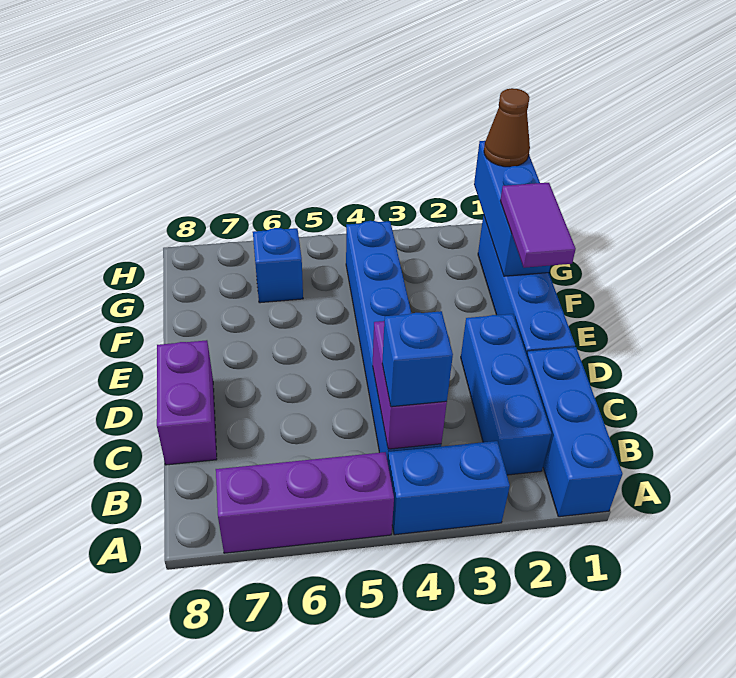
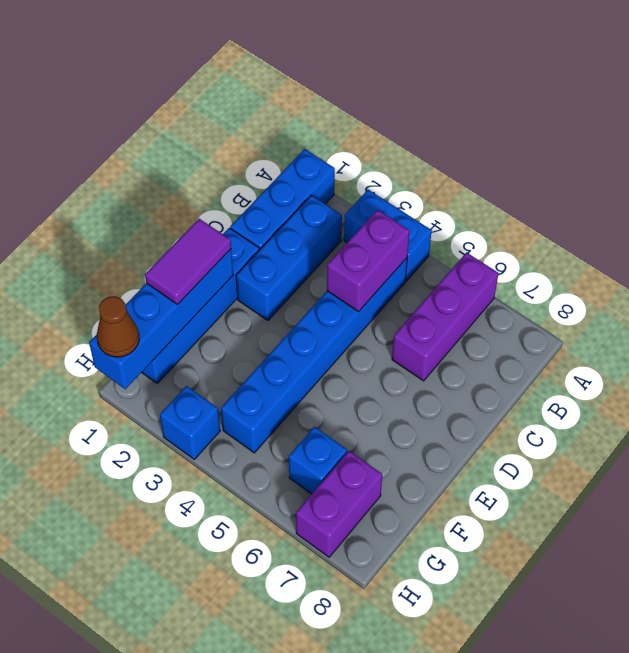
purple brick A5:A7 level 1 -> purple brick A6:C6 level 1
blue brick B4 level 3 -> blue brick H3 level 1
purple brick C8:D8 level 1 -> purple brick G7:H7 level 1
blue brick F1:H1 level 2 -> blue brick E1:H1 level 2

